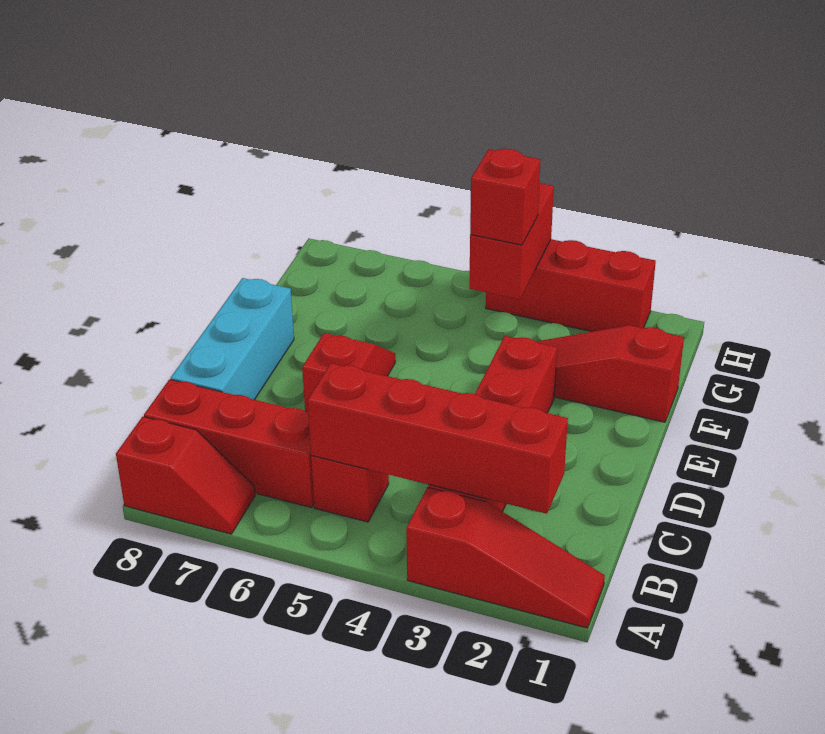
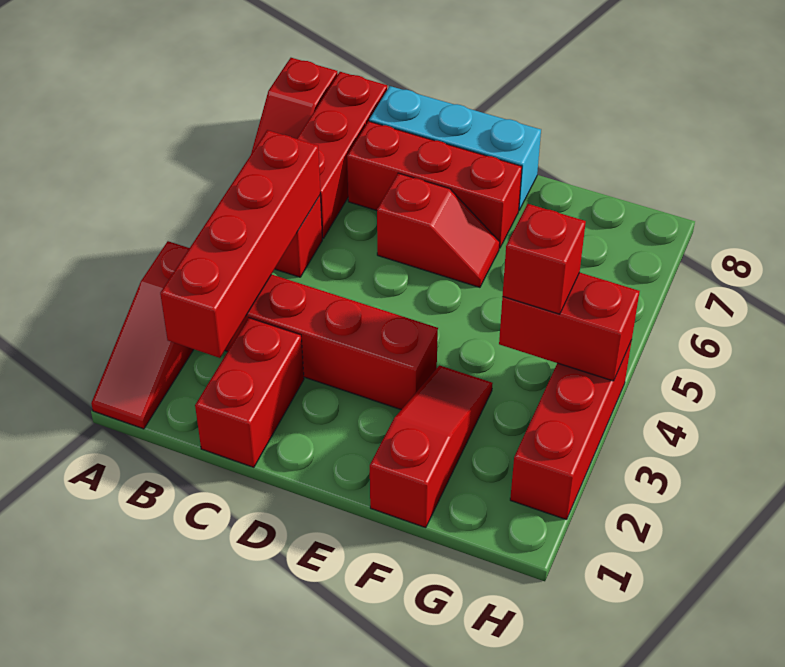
none -> red brick C1:C2 level 1
none -> red brick C7:E7 level 1

